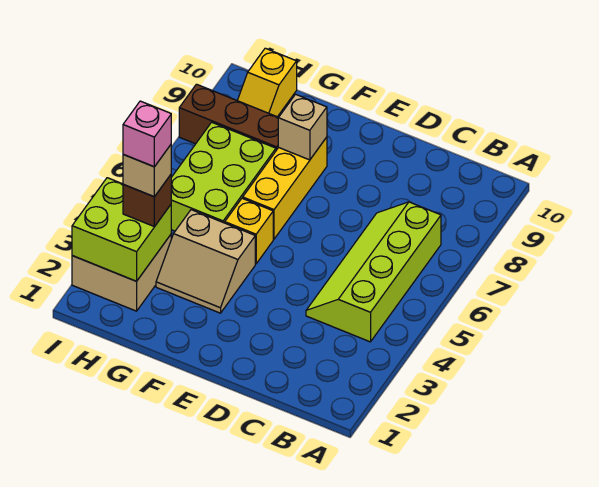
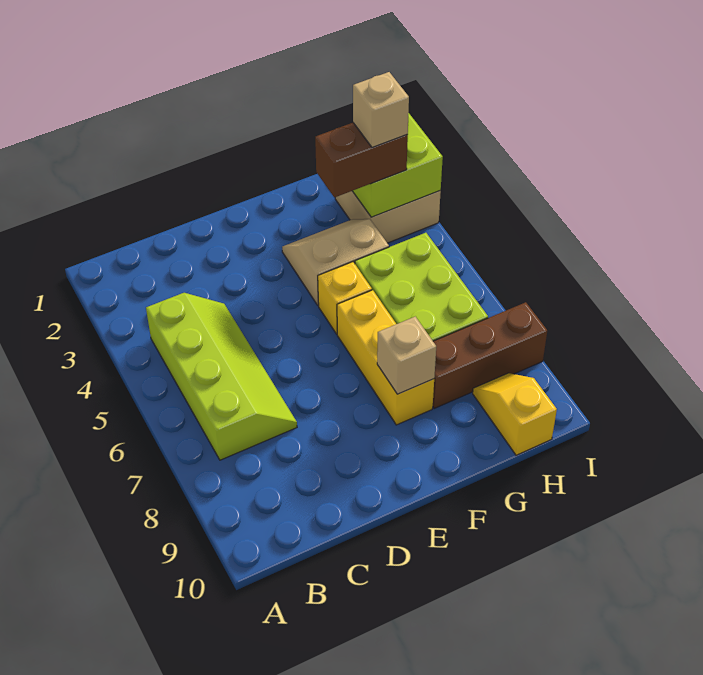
brown brick H3 level 3 -> brown brick G3:H3 level 3
pink brick H3 level 5 -> none

